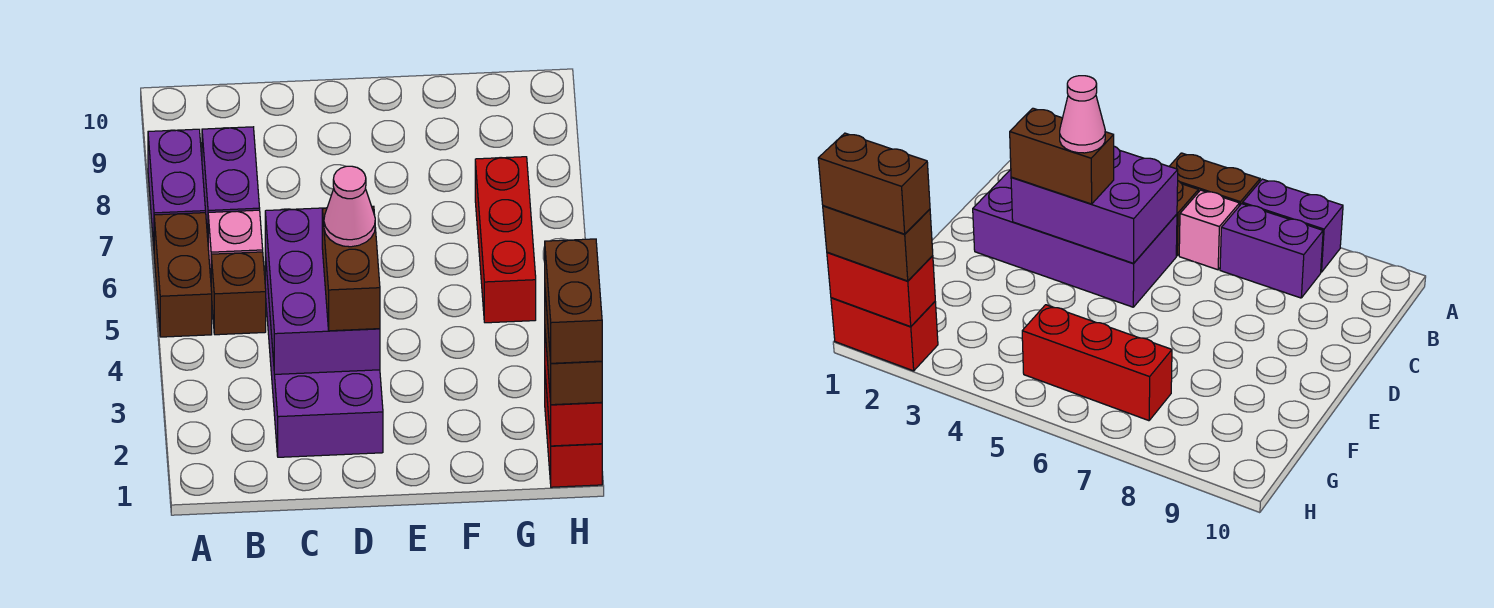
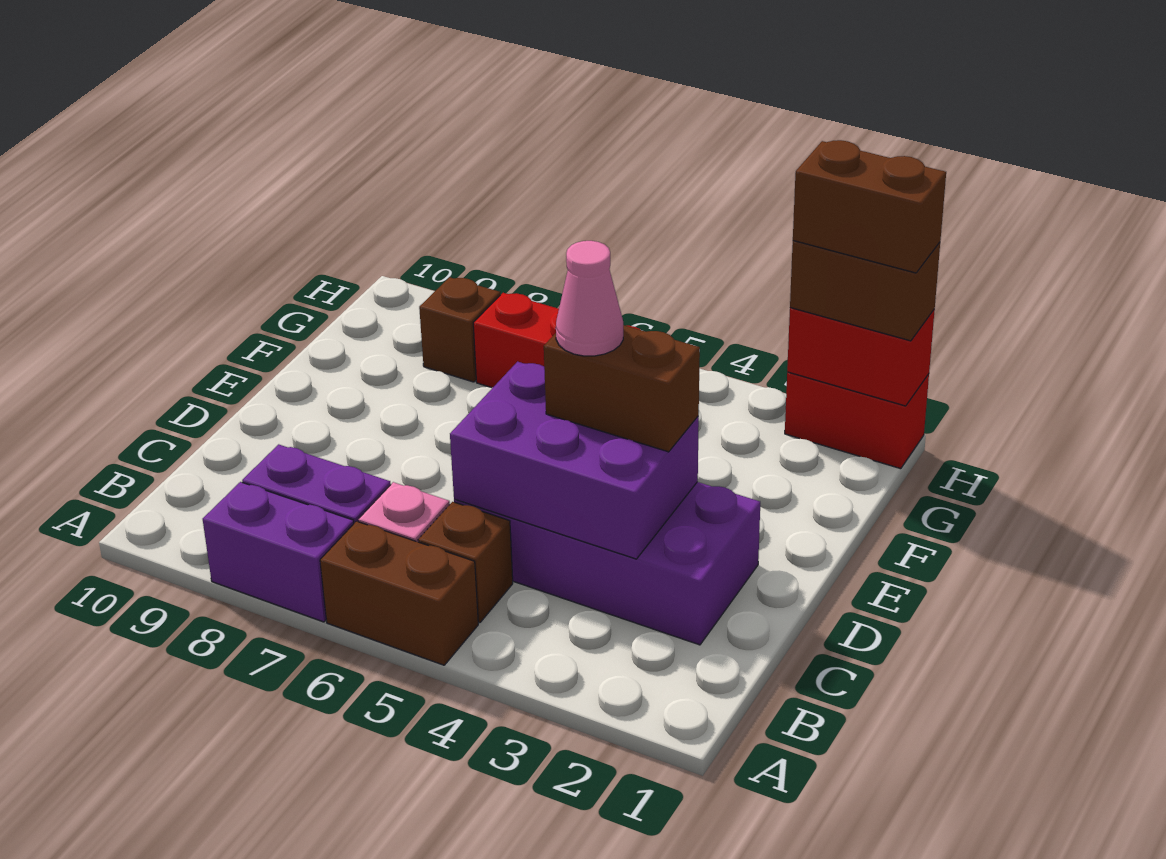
none -> brown brick G8 level 1

